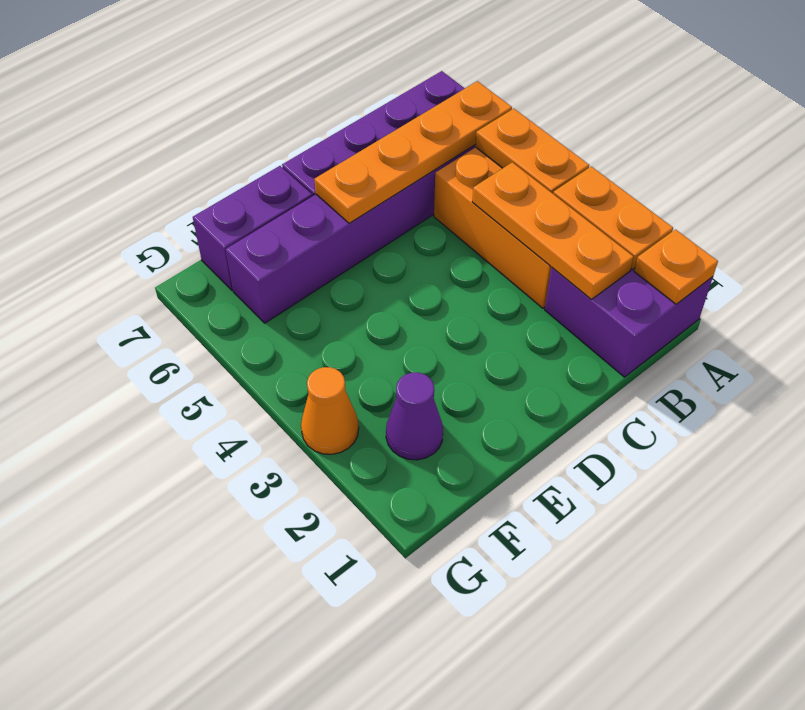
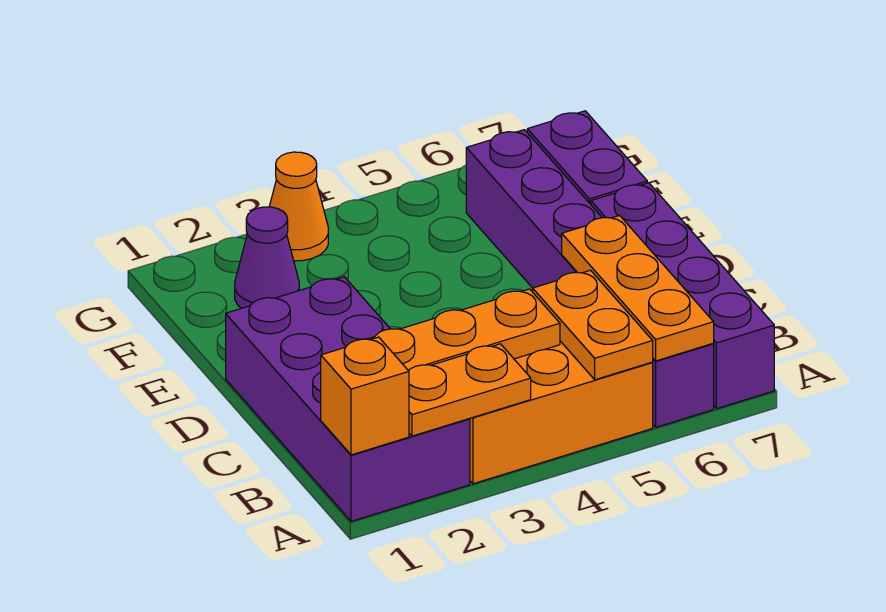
purple brick A1:B2 level 1 -> purple brick A1:D2 level 1
orange plate A1 level 2 -> orange brick A1 level 2
orange plate A4:A5 level 2 -> orange plate A5:B5 level 2
orange plate A6:D6 level 2 -> orange plate A6:C6 level 2

